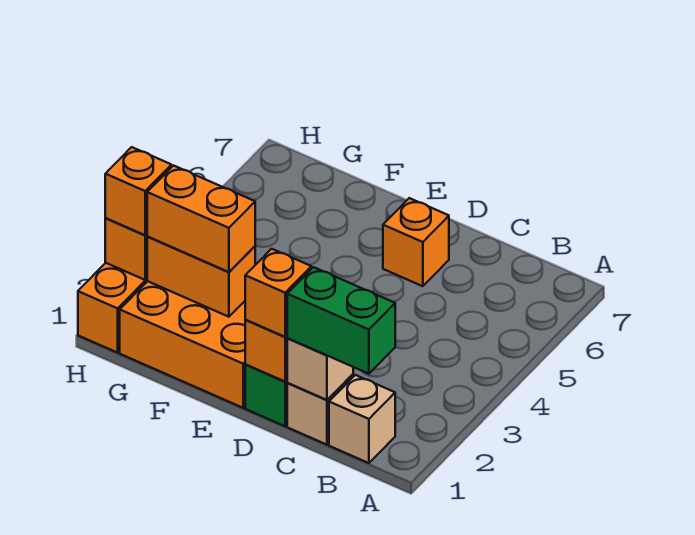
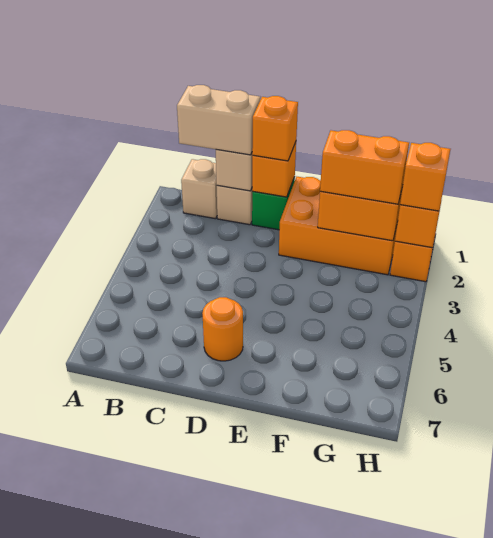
green brick B1:C1 level 3 -> tan brick B1:C1 level 3
orange brick D6 level 1 -> orange round brick D6 level 1

